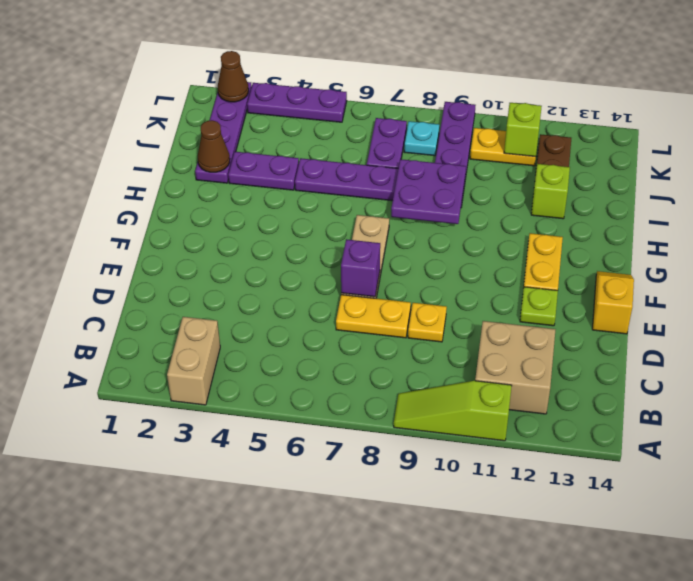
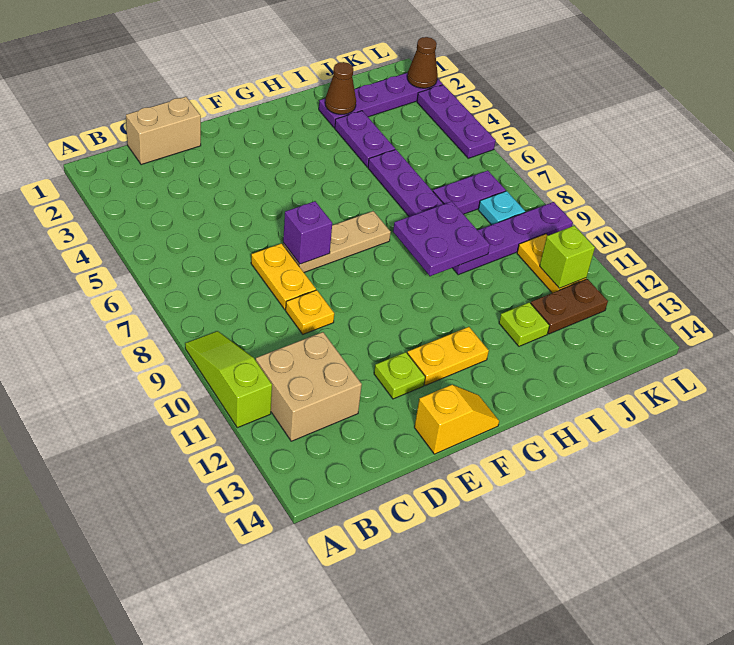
tan brick A3:B3 level 1 -> tan brick C1:D1 level 1
lime brick I12 level 1 -> lime plate I12 level 1

